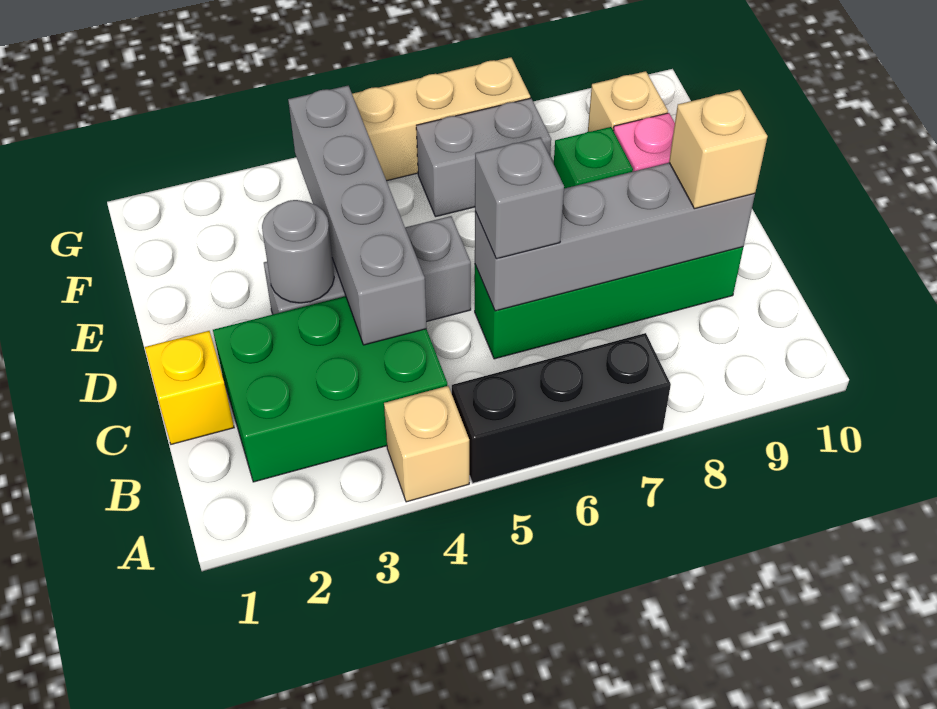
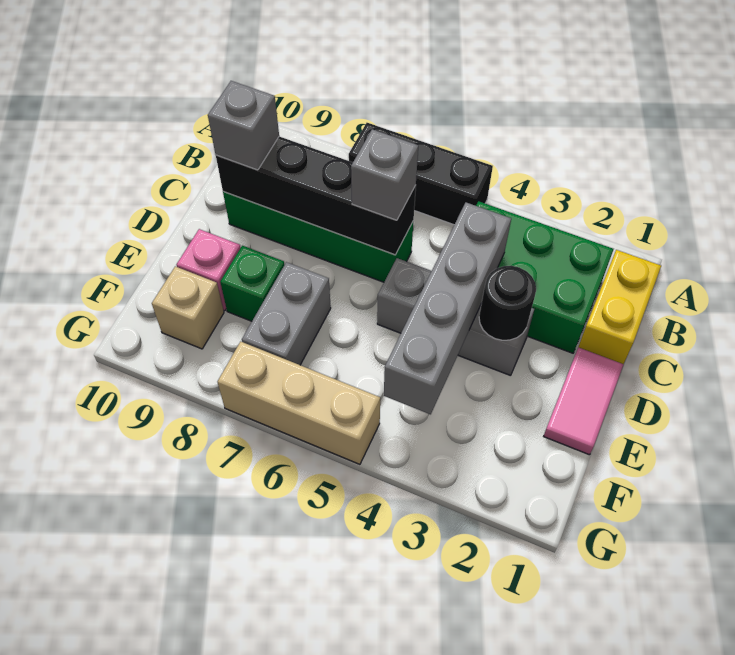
tan brick A4 level 1 -> none
yellow brick C1 level 1 -> yellow brick B1:C1 level 1
grey brick C6:C9 level 2 -> black brick C6:C9 level 2
tan brick C9 level 3 -> grey brick C9 level 3
none -> pink tile D1:E1 level 1
grey round brick D3 level 2 -> black round brick D3 level 2
grey brick F6:F7 level 1 -> grey brick E7:F7 level 1

